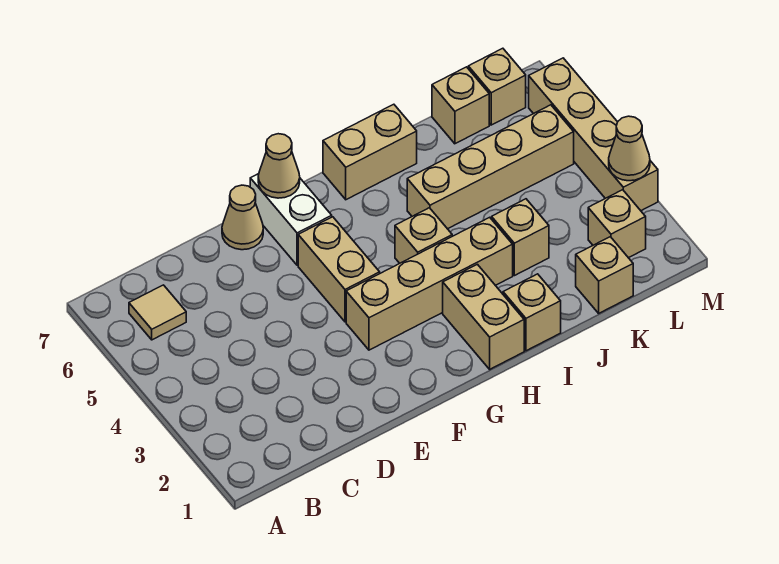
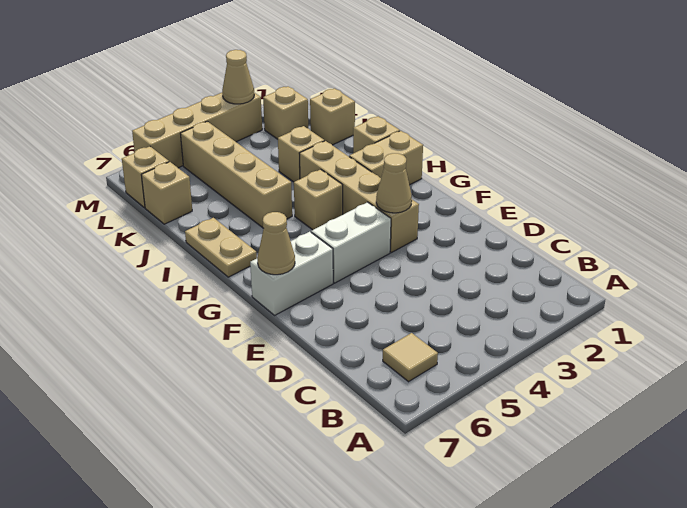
tan cone E7 level 1 -> tan cone F3 level 2
tan brick F4:F5 level 1 -> white brick F4:F5 level 1
tan brick H7:I7 level 1 -> tan plate H7:I7 level 1

